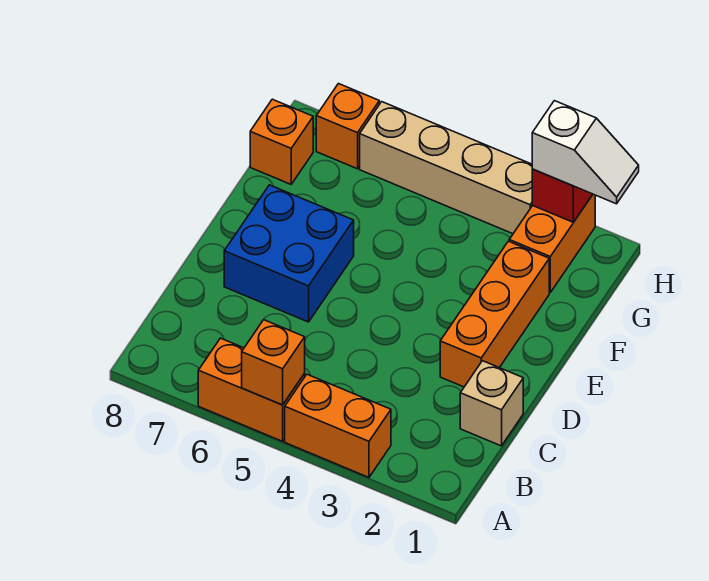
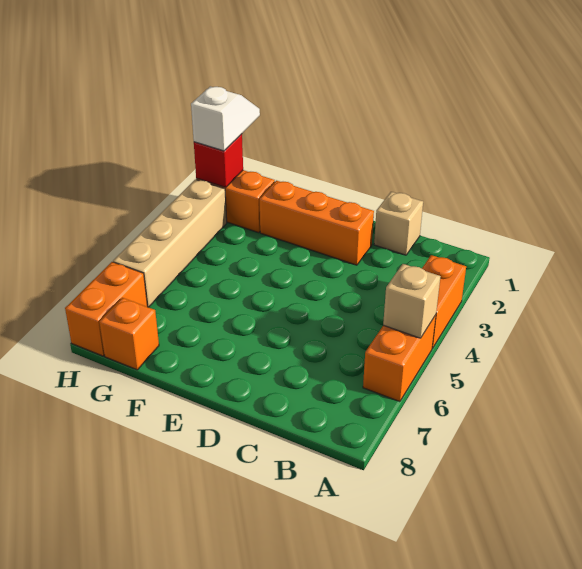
orange brick A5 level 2 -> tan brick A5 level 2
blue brick D6:E7 level 1 -> none
orange brick H7 level 1 -> orange brick H7:H8 level 1

